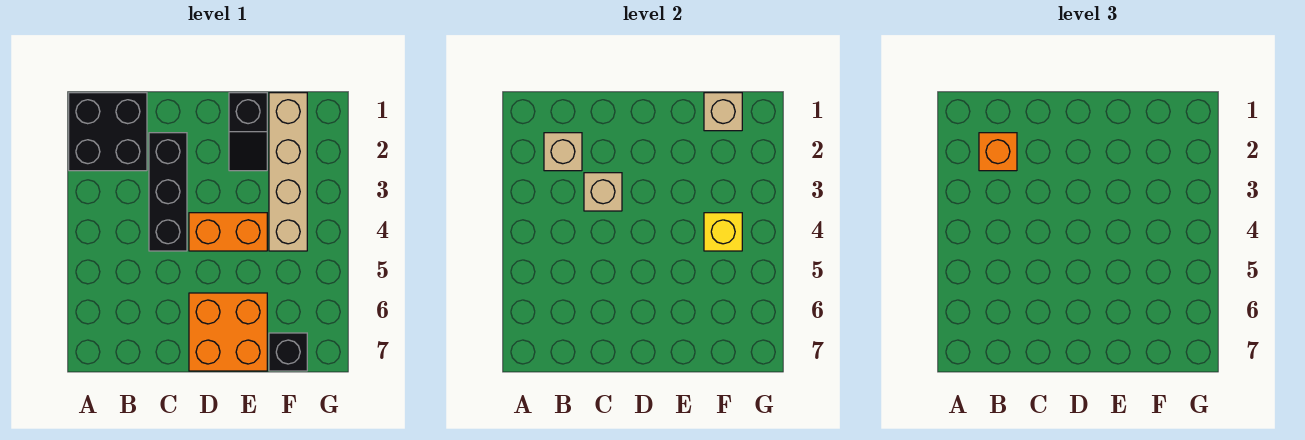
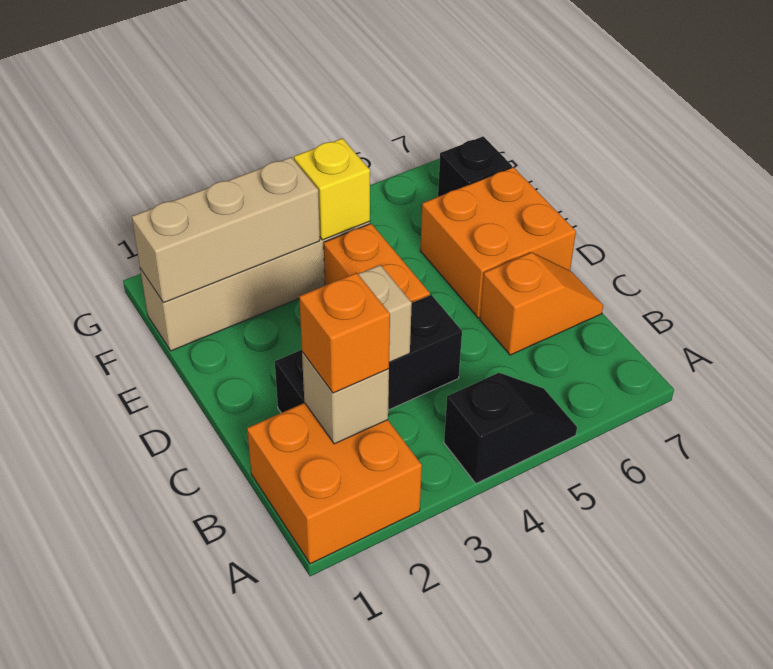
black brick A1:B2 level 1 -> orange brick A1:B2 level 1
none -> orange slope C6:C7 level 1 top 6
black slope E1:E2 level 1 top 1 -> black slope A4:A5 level 1 top 4
tan brick F1 level 2 -> tan brick F1:F3 level 2

